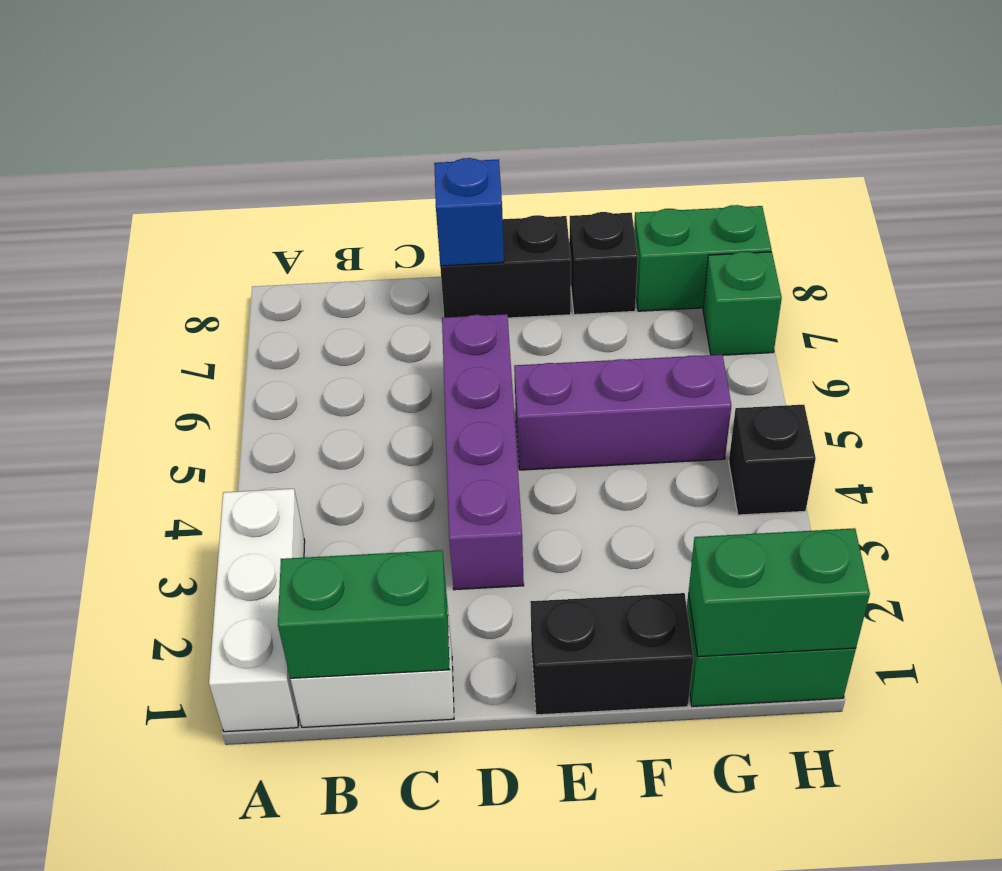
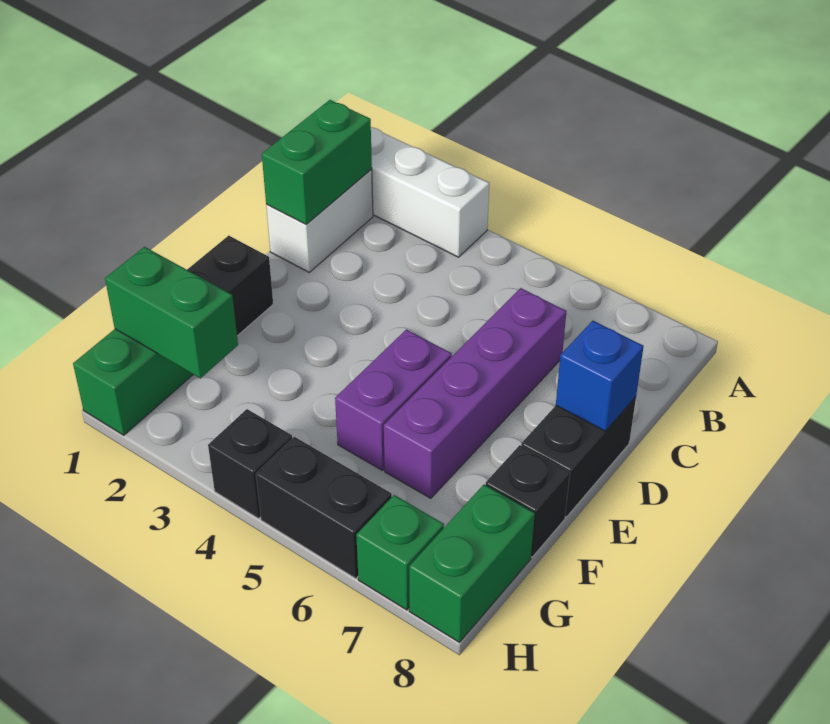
purple brick D3:D6 level 1 -> purple brick C6:F6 level 1
purple brick E5:G5 level 1 -> purple brick E5:F5 level 1
green brick G1:H1 level 2 -> green brick G1:G2 level 2
none -> black brick H5:H6 level 1

